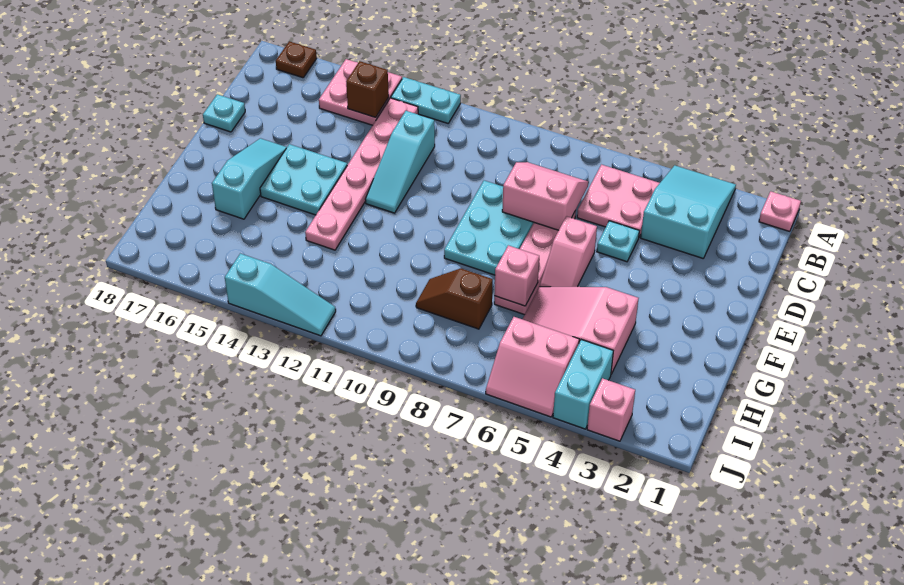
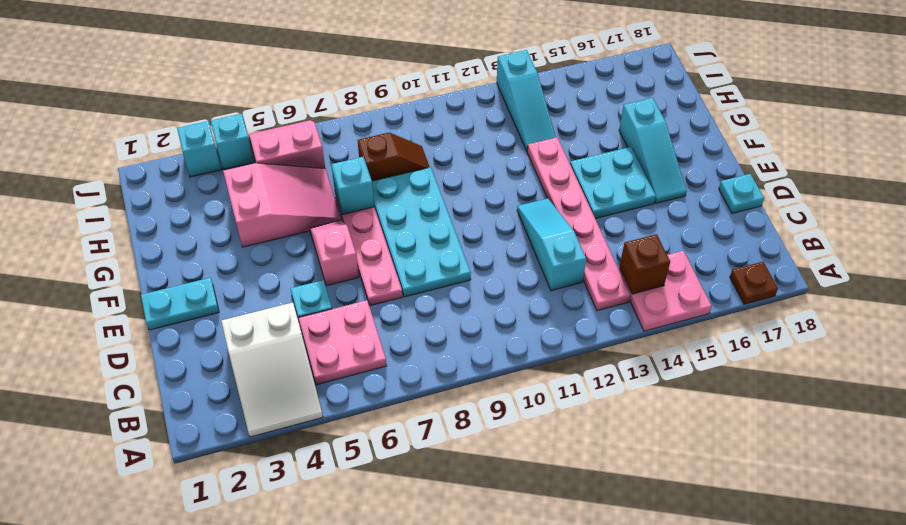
pink plate A1 level 1 -> none
cyan slope A3:C4 level 1 top C -> white slope A3:C4 level 1 top C
cyan plate A12:A13 level 1 -> cyan plate E1:E2 level 1
pink slope C7:D8 level 2 top D -> none
cyan plate D8:F9 level 1 -> cyan plate D8:G9 level 1
pink brick G7 level 2 -> cyan brick G7 level 2
cyan brick I4:J4 level 1 -> cyan brick J4 level 1
pink brick J3 level 1 -> cyan brick J3 level 1
cyan slope J12:J14 level 1 top 14 -> cyan slope H13:J13 level 1 top J

